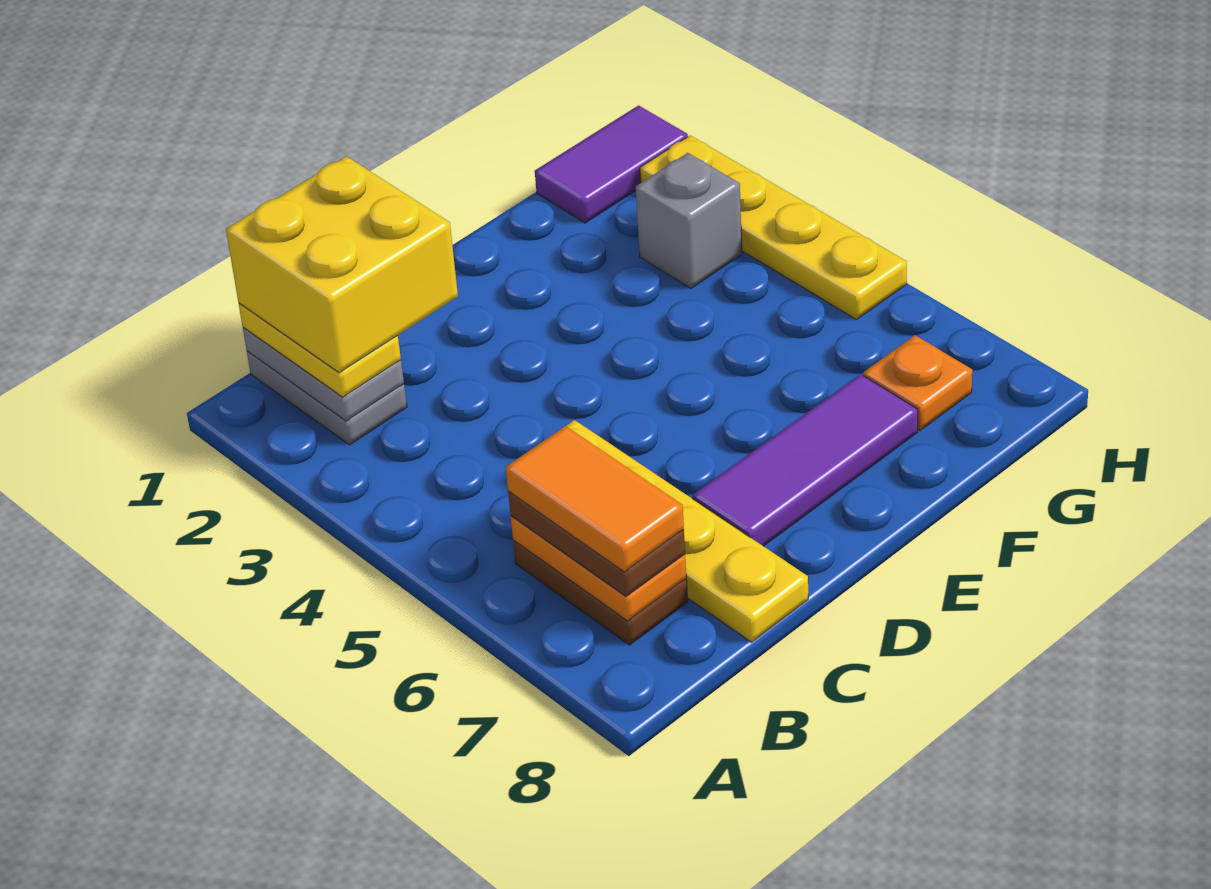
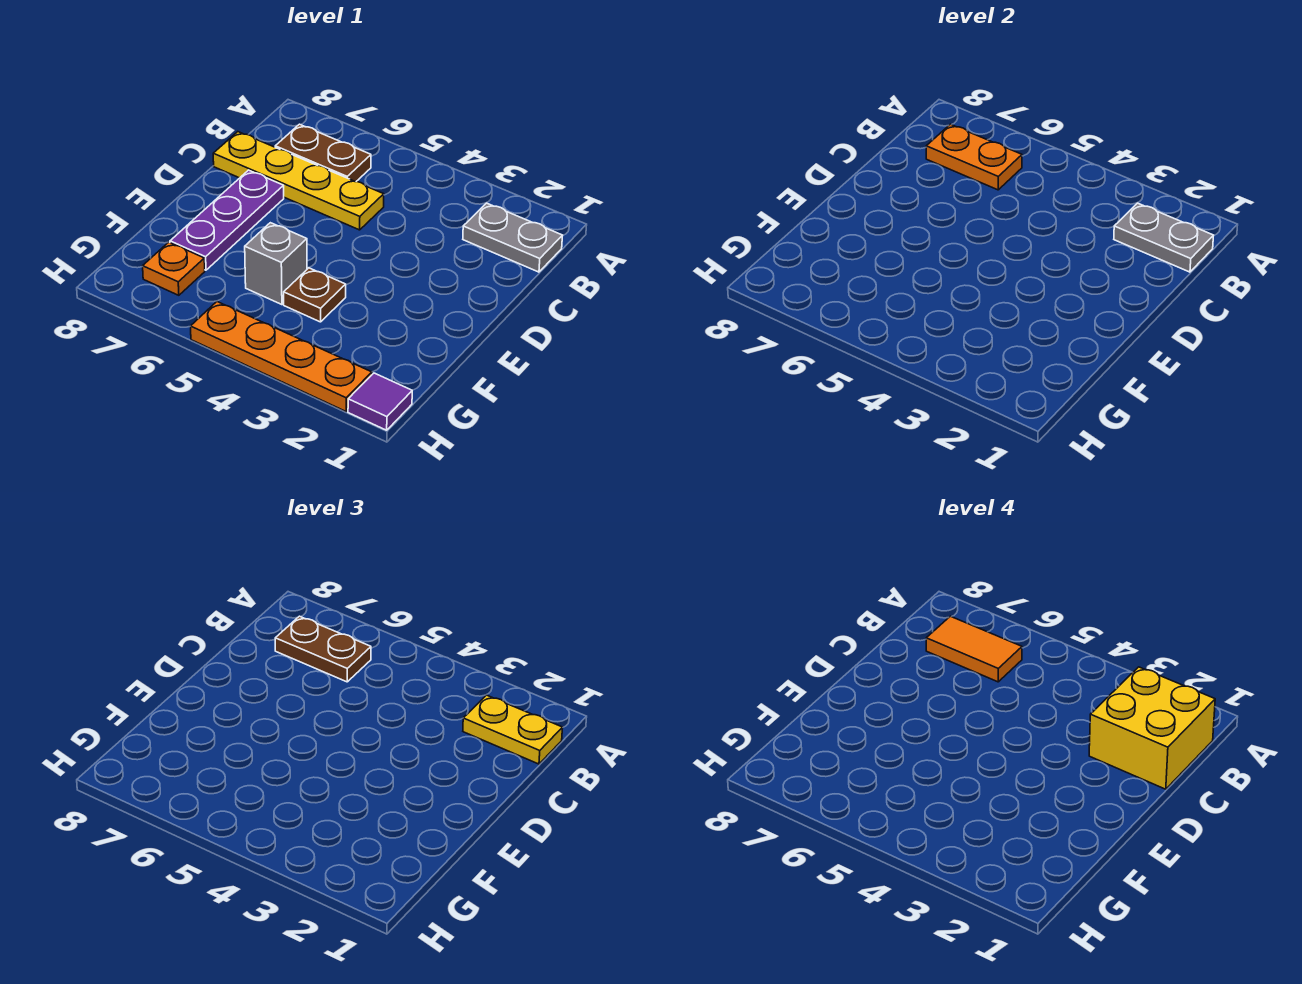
purple tile D7:F7 level 1 -> purple plate D7:F7 level 1
none -> brown plate F4 level 1
purple tile G1:H1 level 1 -> purple tile H1 level 1
grey brick G3 level 1 -> grey brick F5 level 1
yellow plate H2:H5 level 1 -> orange plate H2:H5 level 1

